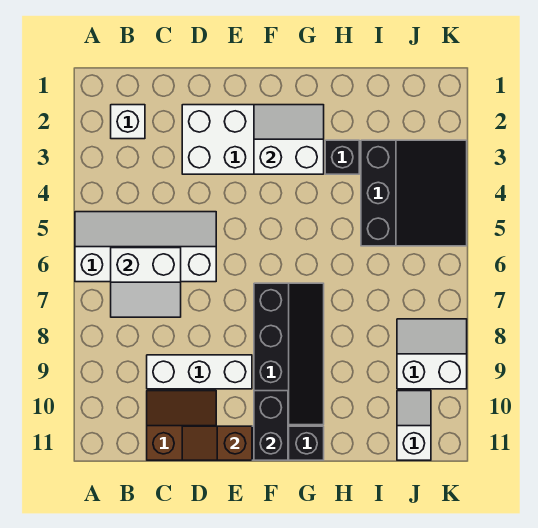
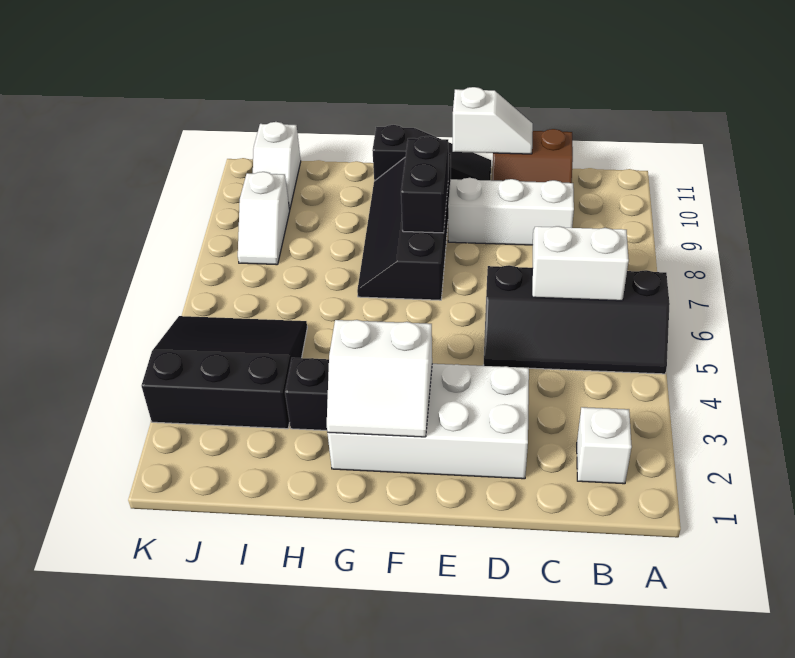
white slope A5:D6 level 1 top 6 -> black slope A5:D6 level 1 top 6
brown slope D11:E11 level 2 top E -> white slope D11:E11 level 2 top E
black brick F10:F11 level 2 -> black brick F8:F9 level 2
black slope I3:K5 level 1 top I -> black slope I3:K5 level 1 top 3
white slope J8:K9 level 1 top 9 -> white slope J8:J9 level 1 top 9

